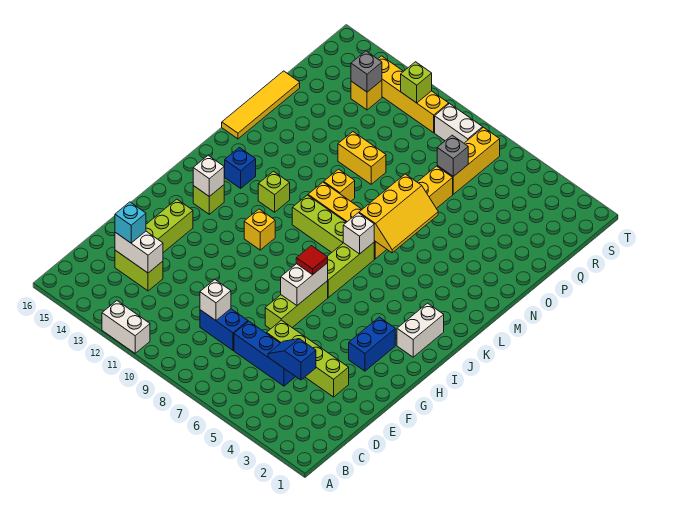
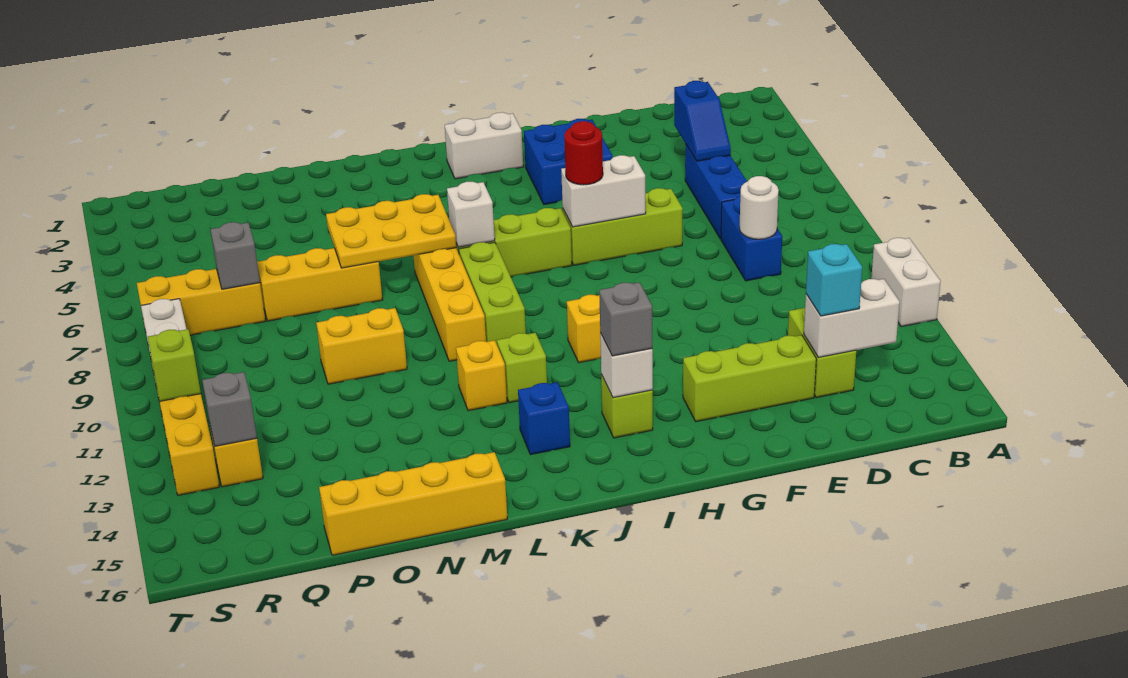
white brick D9 level 2 -> white round brick D9 level 2
white brick D13:D14 level 2 -> white brick C14:D14 level 2
lime brick E3:E6 level 1 -> none
blue brick G3:H3 level 1 -> blue brick G3:H4 level 1
red tile H7 level 3 -> red round brick H7 level 3
none -> grey brick I14 level 3
yellow slope L6:N7 level 2 top 7 -> yellow plate L6:N7 level 2
yellow brick M10 level 1 -> yellow brick L12 level 1
yellow tile M16:P16 level 1 -> yellow brick M16:P16 level 1
yellow brick O10:O11 level 1 -> yellow brick N10:O10 level 1

